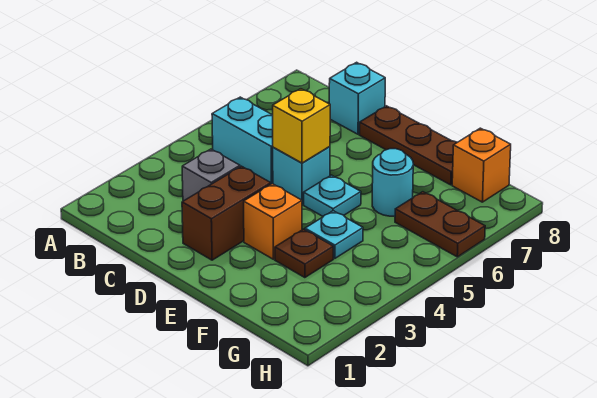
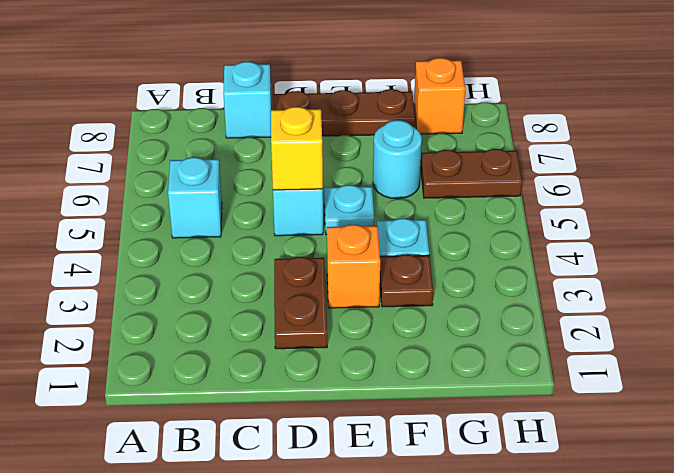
cyan brick B5:C5 level 1 -> cyan brick B5 level 1
grey brick C3 level 1 -> none
brown brick D2:D3 level 1 -> brown plate D2:D3 level 1

